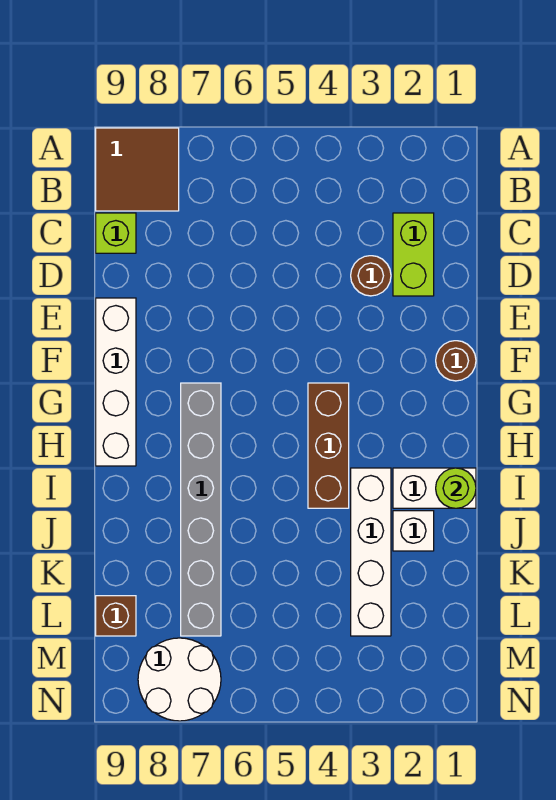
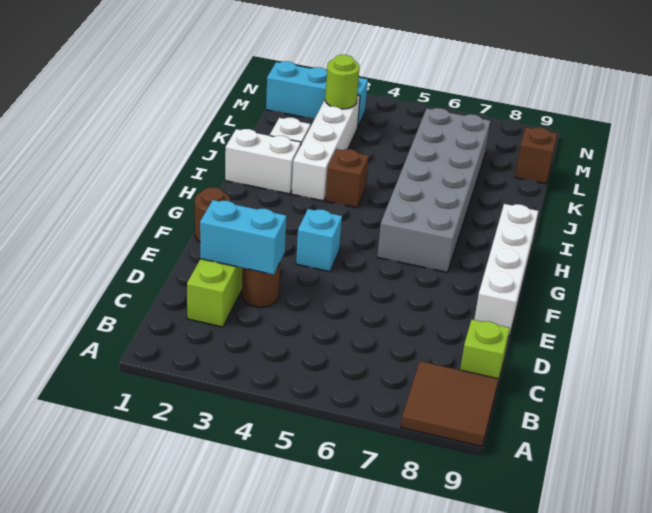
none -> cyan brick D2:D3 level 2
none -> cyan brick F4 level 1
brown brick G4:I4 level 1 -> brown brick I4 level 1
grey brick G7:L7 level 1 -> grey brick G6:L7 level 1
lime round brick I1 level 2 -> lime round brick L3 level 2
none -> cyan brick M1:M3 level 1
white round brick M7:N8 level 1 -> none

